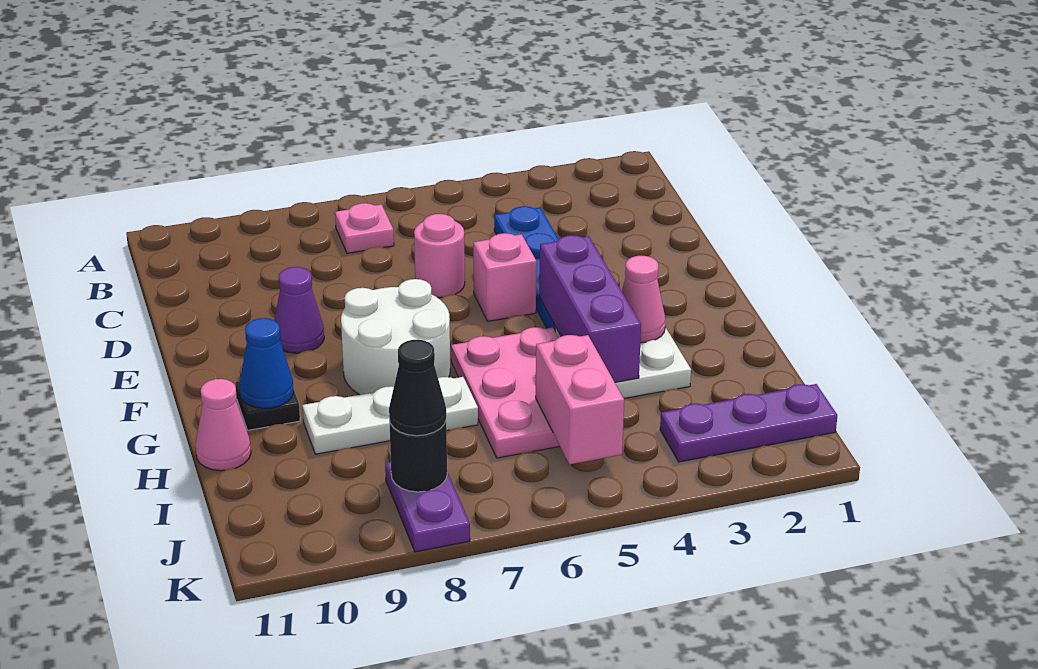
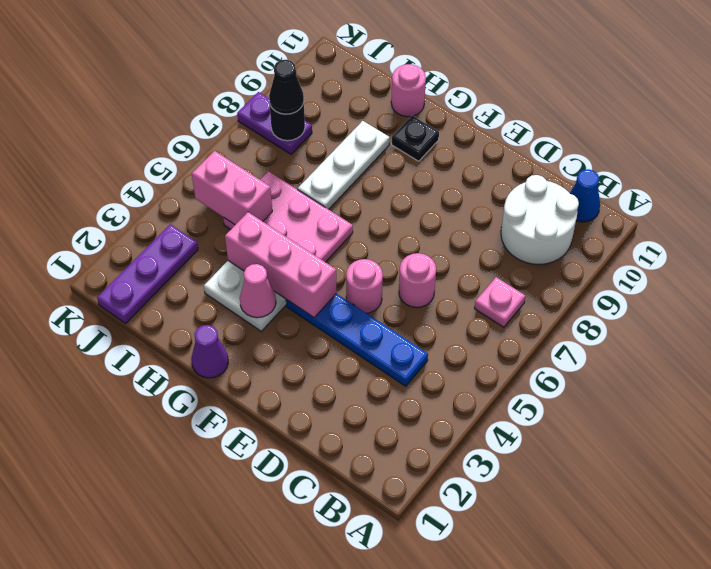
pink brick E5 level 1 -> pink round brick E5 level 1
purple cone E9 level 1 -> purple cone G1 level 1
purple brick F4:H4 level 2 -> pink brick F4:H4 level 2
white round brick F7:G8 level 1 -> white round brick B9:C10 level 1
blue cone G10 level 2 -> blue cone B11 level 1
pink cone H11 level 1 -> pink round brick H11 level 1

